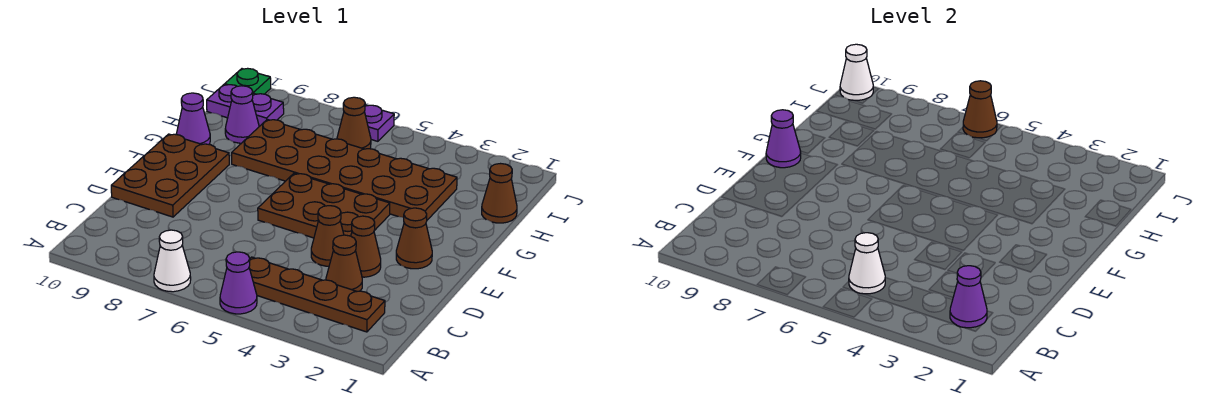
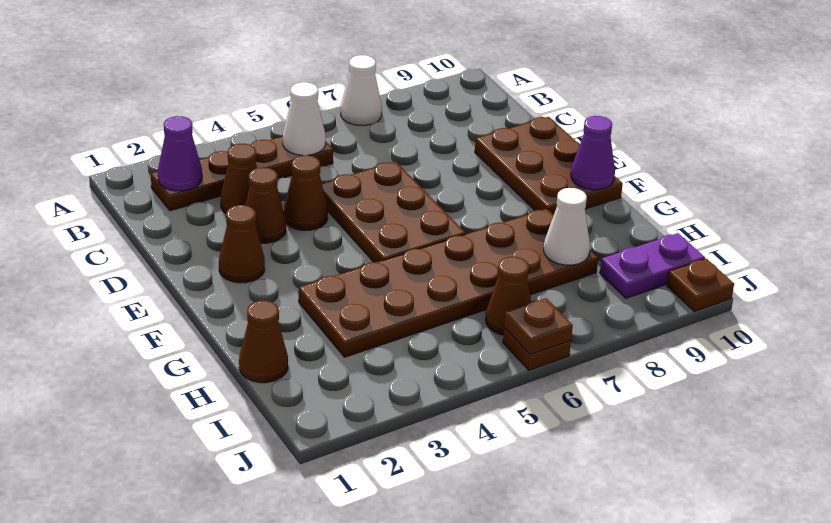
purple cone A5 level 1 -> none
brown plate E4:F6 level 1 -> brown plate D5:F6 level 1
purple cone G10 level 1 -> none
purple cone H9 level 1 -> none
purple plate J6 level 1 -> brown plate J6 level 1
brown cone J6 level 2 -> brown plate J6 level 2
green plate J10 level 1 -> brown plate J10 level 1
white cone J10 level 2 -> white cone H8 level 2

